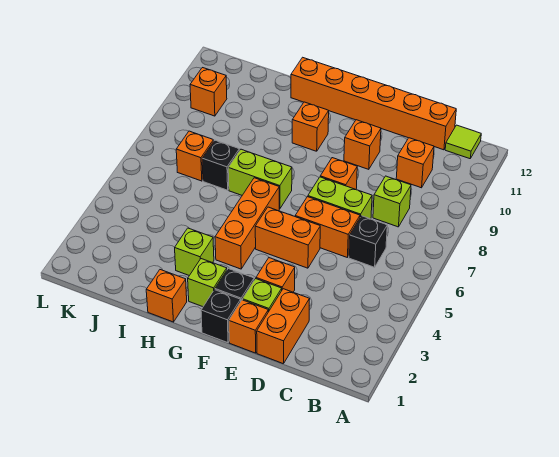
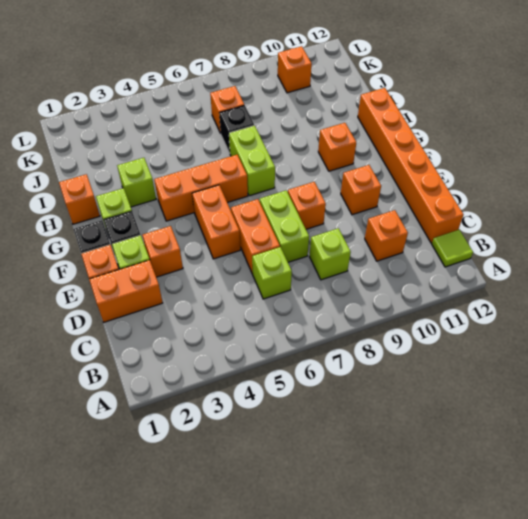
black brick C6 level 1 -> lime brick C6 level 1

